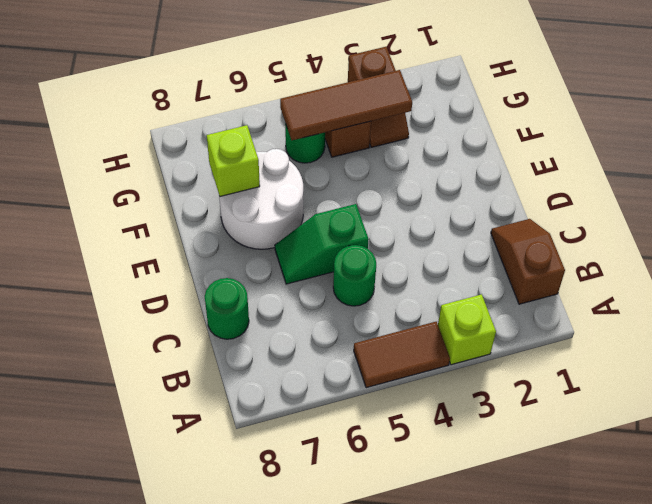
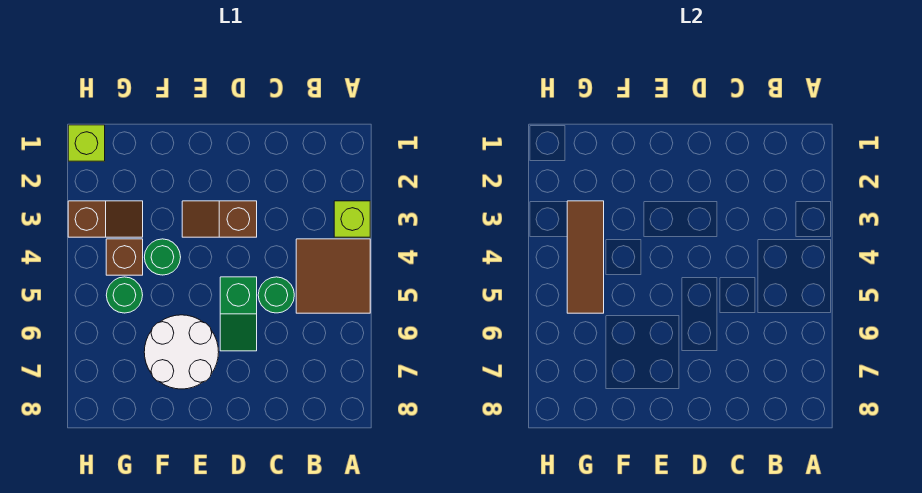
brown tile A4:A5 level 1 -> brown tile A4:B5 level 1
brown slope B1:C1 level 1 top B -> brown slope D3:E3 level 1 top D
green round brick C8 level 1 -> green round brick F4 level 1
lime brick F7 level 2 -> lime brick H1 level 1

